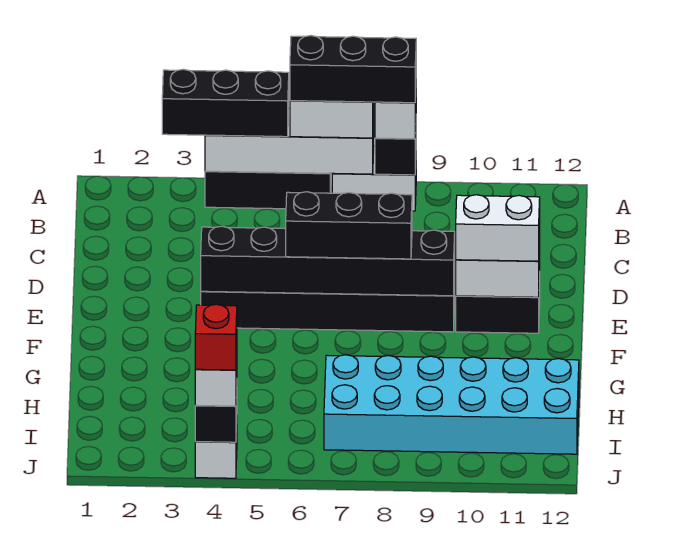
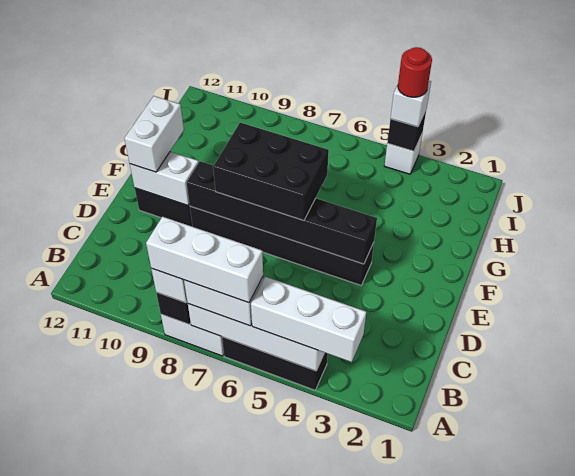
black brick A3:A5 level 3 -> white brick A3:A5 level 3
black brick A6:A8 level 4 -> white brick A6:A8 level 4
black brick E6:E8 level 3 -> black brick E6:F8 level 3
white brick E10:E11 level 3 -> white brick E11:F11 level 3
cyan brick H7:I12 level 1 -> none
red brick J4 level 4 -> red round brick J4 level 4

